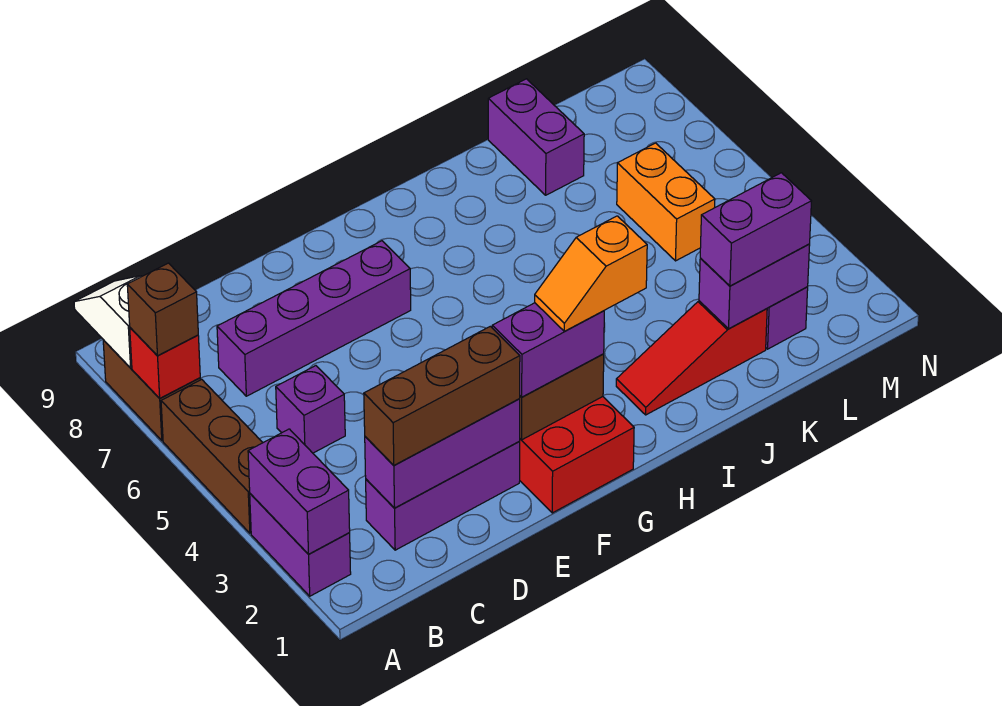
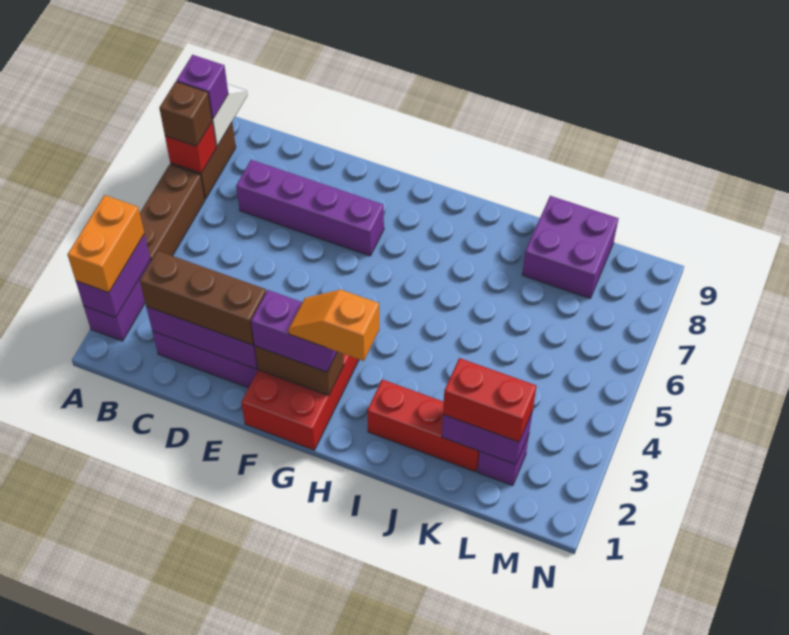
purple brick C5 level 1 -> purple brick A8 level 3
red slope I2:K2 level 1 top K -> red brick I2:K2 level 1
purple brick K2:L2 level 3 -> red brick K2:L2 level 3
purple brick K8:K9 level 1 -> purple brick K8:L9 level 1
orange brick L5:L6 level 1 -> orange brick A2:A3 level 3

